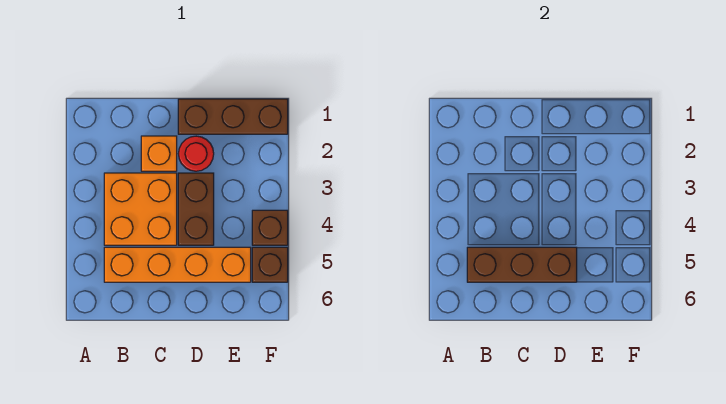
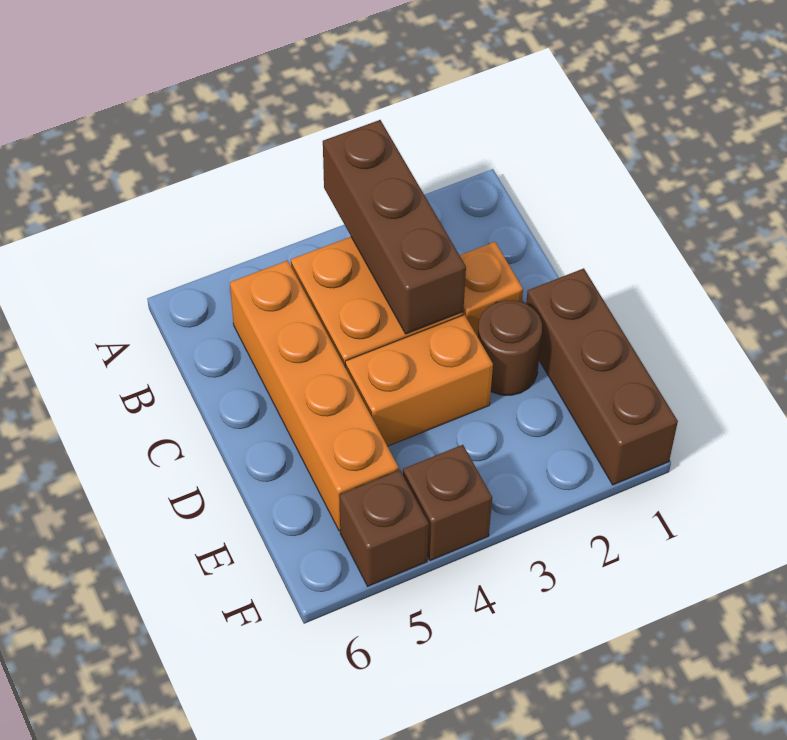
brown brick B5:D5 level 2 -> brown brick A3:C3 level 2
red round brick D2 level 1 -> brown round brick D2 level 1
brown brick D3:D4 level 1 -> orange brick D3:D4 level 1

